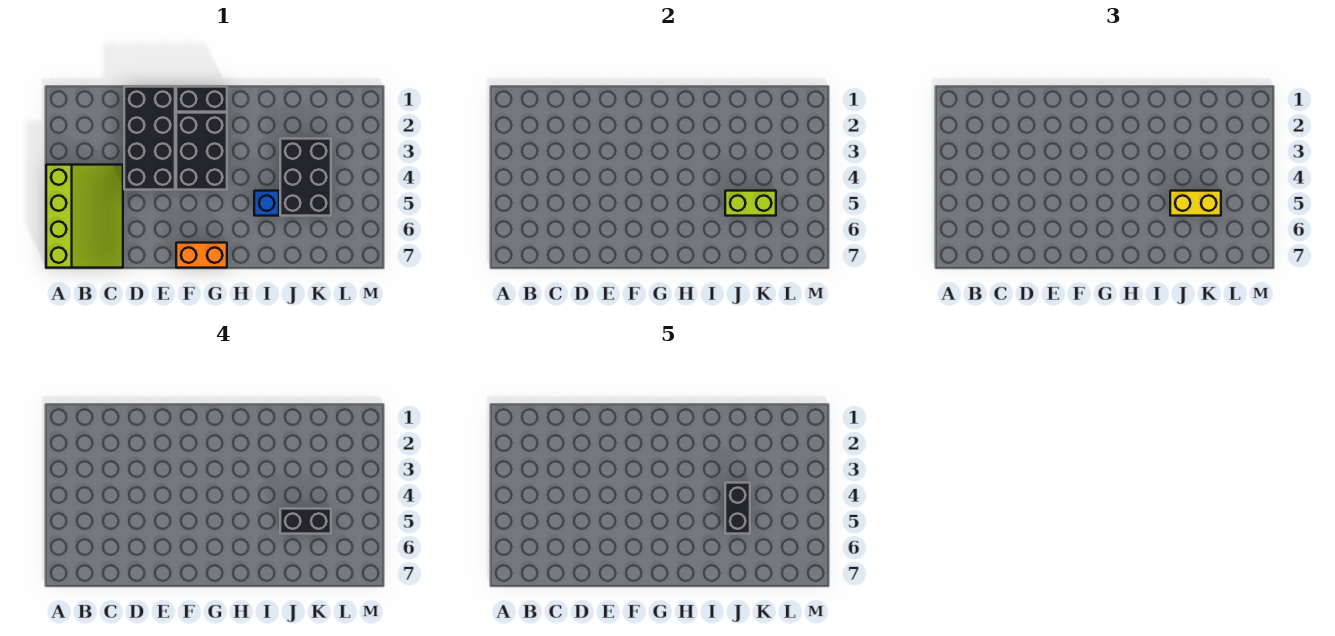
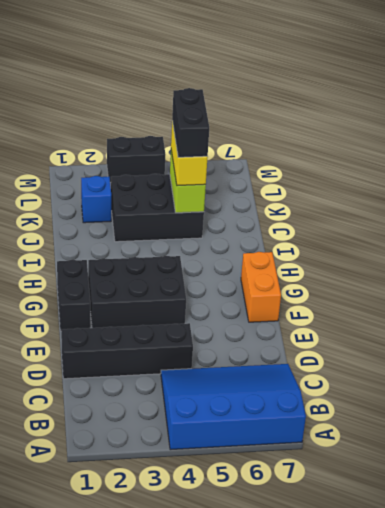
lime slope A4:C7 level 1 top A -> blue slope A4:C7 level 1 top A
black brick D1:E4 level 1 -> black brick D1:D4 level 1
blue brick I5 level 1 -> blue brick K2 level 1
black brick J4:J5 level 5 -> black brick M3:M4 level 1

